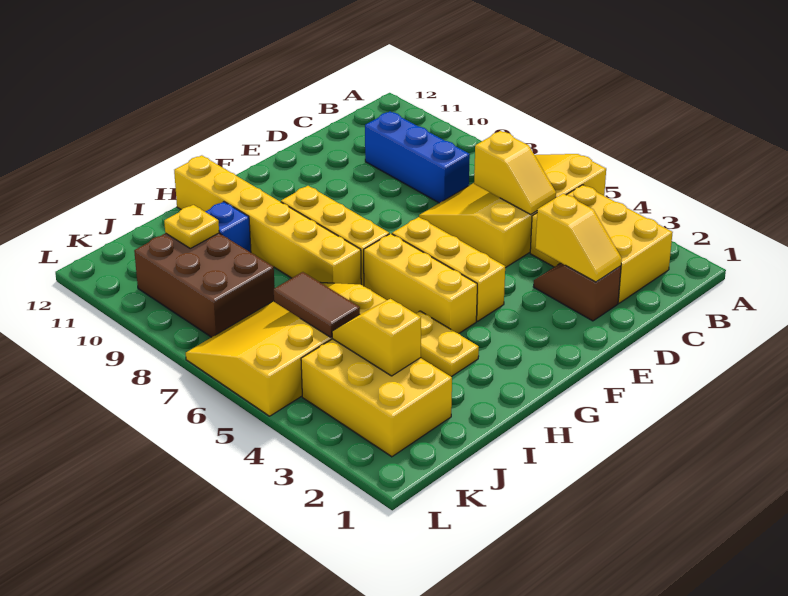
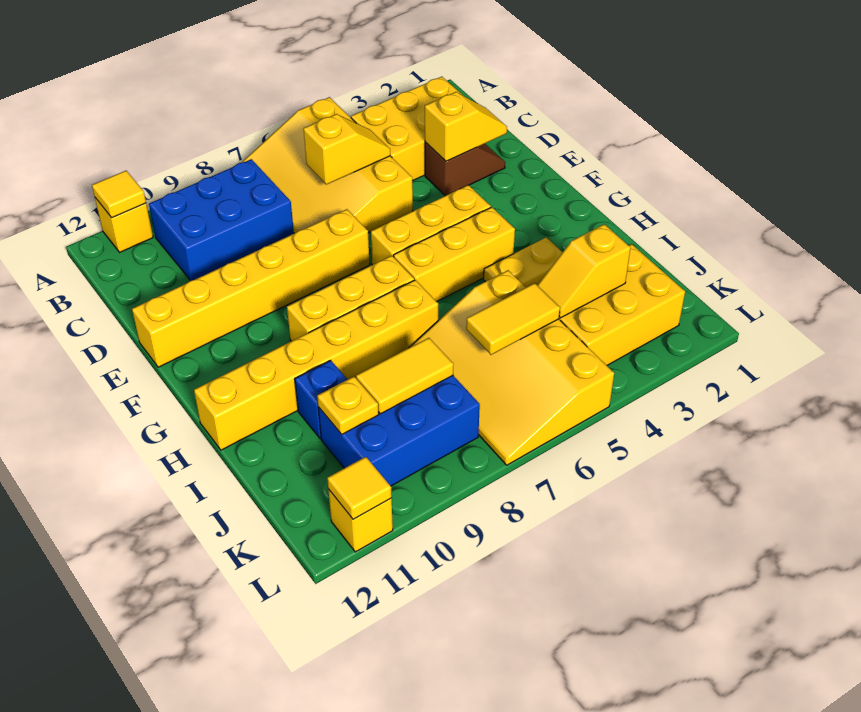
none -> yellow brick A11 level 1
none -> yellow tile A11 level 2
blue brick C8:C10 level 1 -> blue brick B8:C10 level 1
brown slope D2:D3 level 1 top 2 -> brown slope D2:D3 level 1 top 3
none -> yellow brick E7:E12 level 1
brown tile J5:J6 level 2 -> yellow tile J5:J6 level 2
brown brick J8:K10 level 1 -> blue brick J8:K10 level 1
none -> yellow tile J8:J9 level 2
none -> yellow brick L11 level 1
none -> yellow tile L11 level 2

